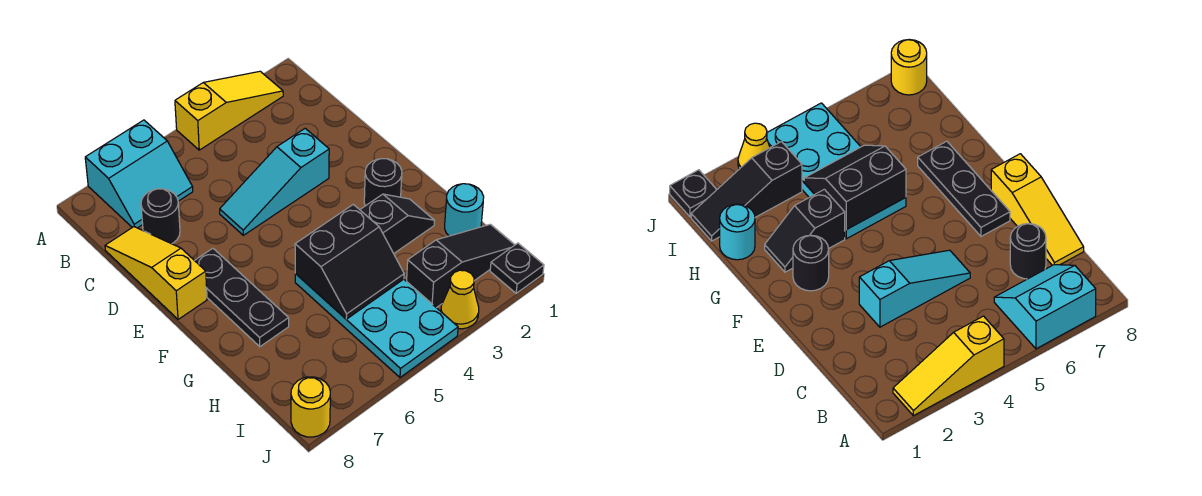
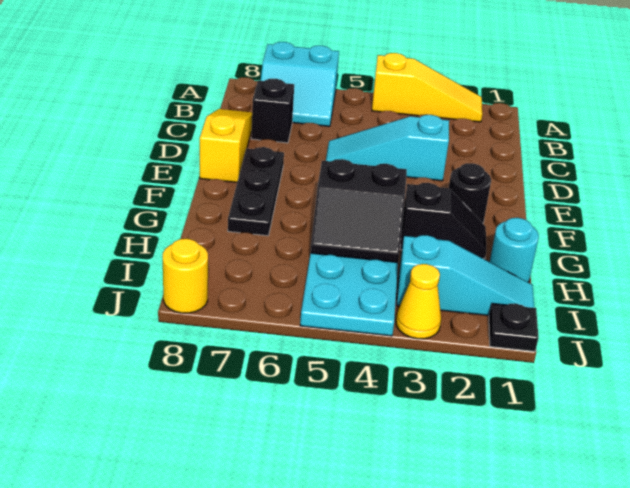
black round brick C7 level 1 -> black brick C7 level 1
black slope I1:I3 level 1 top 3 -> cyan slope I1:I3 level 1 top 3

